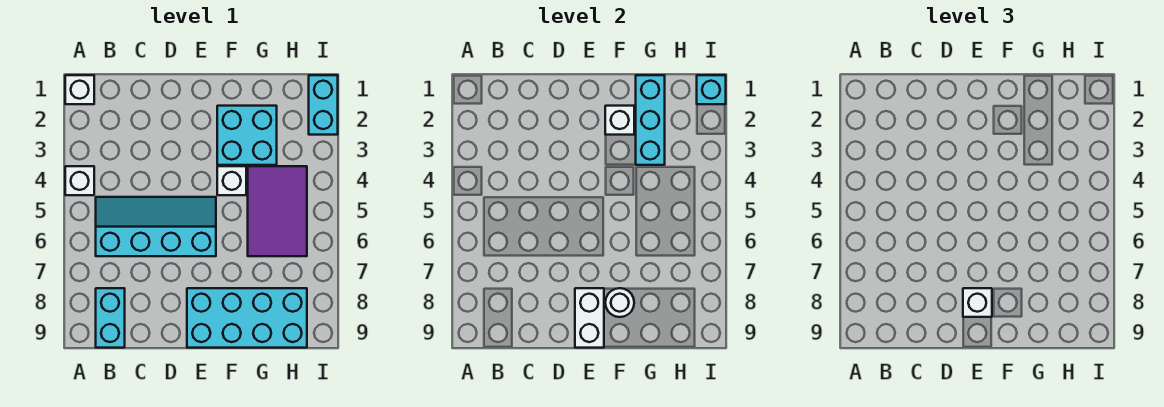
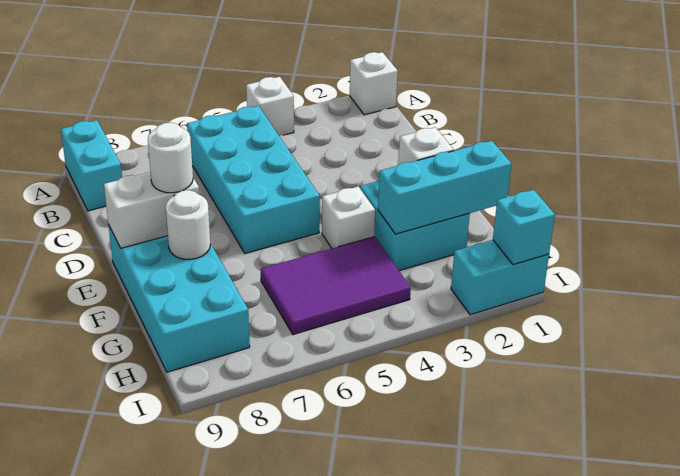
cyan slope B5:E6 level 1 top 6 -> cyan brick B5:E6 level 1
cyan brick B8:B9 level 1 -> cyan brick A9:B9 level 1
white brick E8 level 3 -> white round brick E8 level 3

